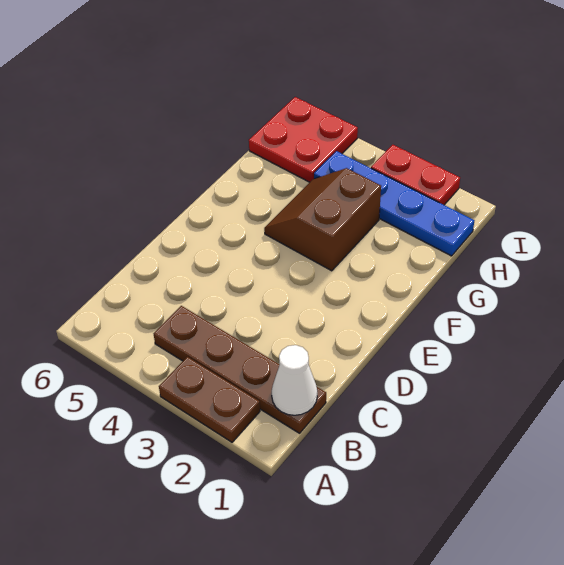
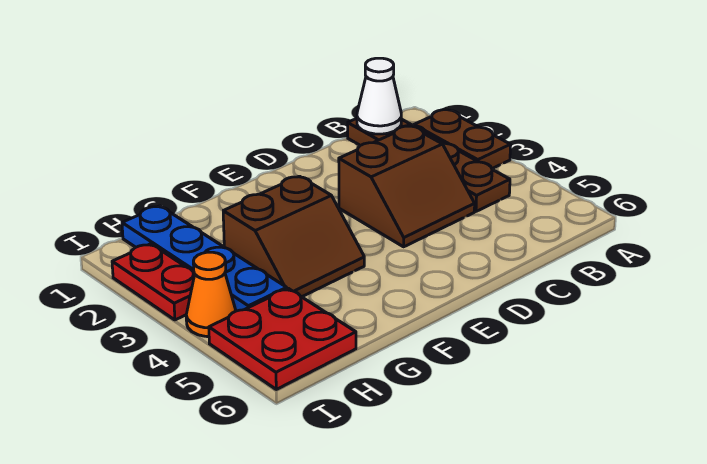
none -> brown slope C3:D4 level 1 top 3
none -> orange cone I4 level 1

